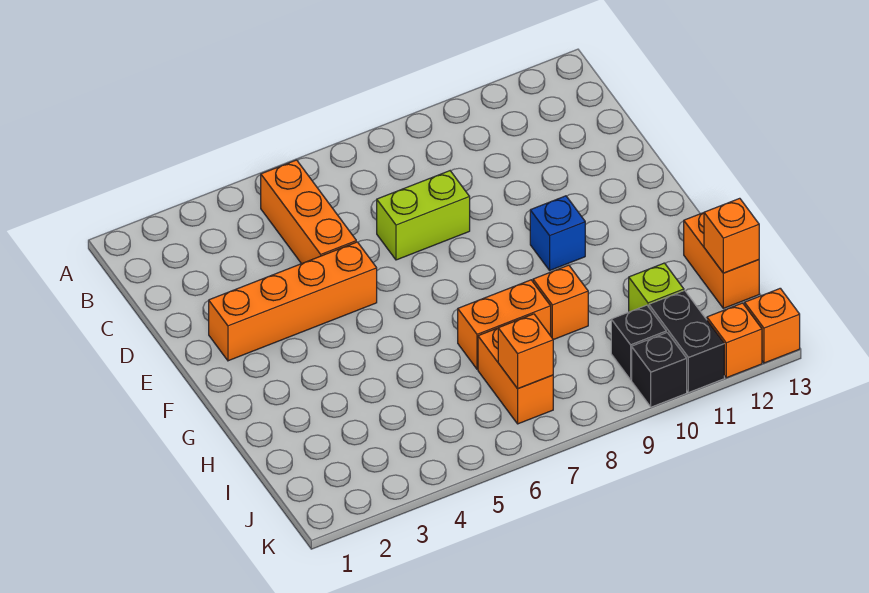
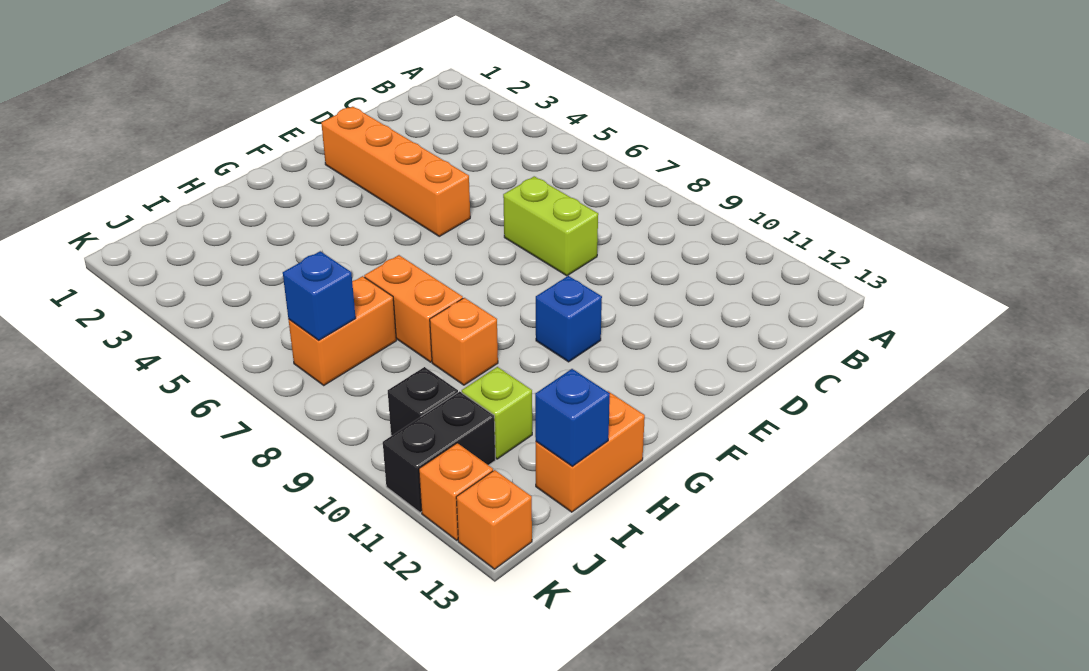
orange brick B5:D5 level 1 -> none
orange brick I13 level 2 -> blue brick I13 level 2
orange brick J7 level 2 -> blue brick J7 level 2
black brick K10 level 1 -> none

